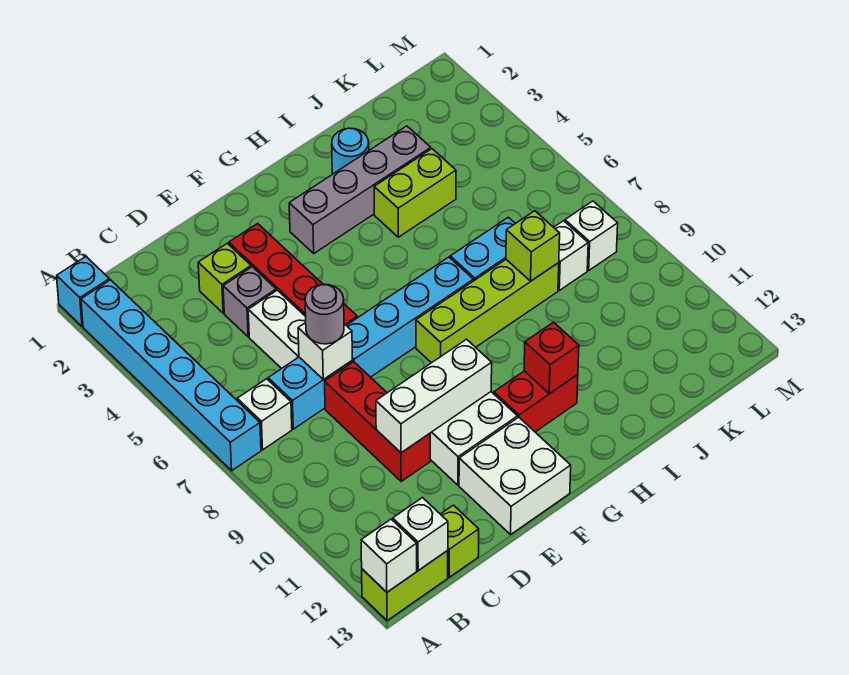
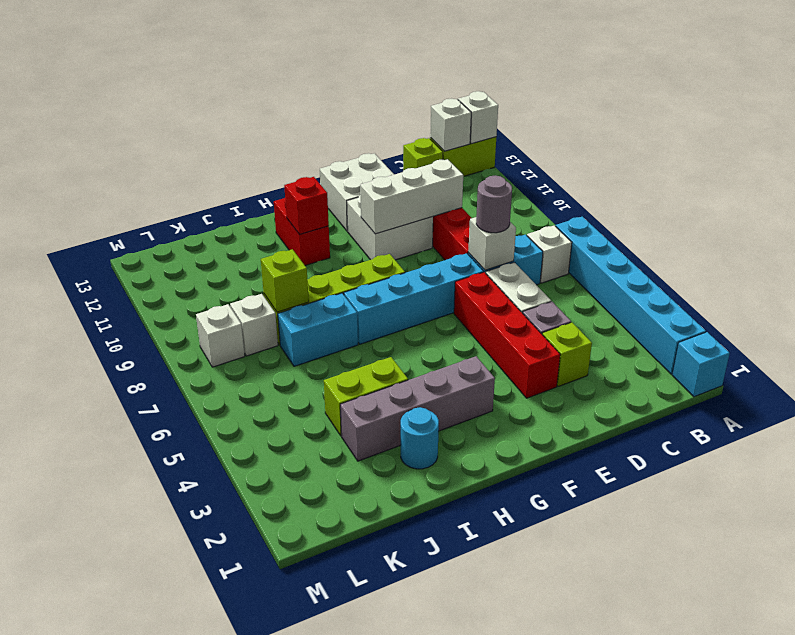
red brick G11:H11 level 1 -> red brick H11:H12 level 1

